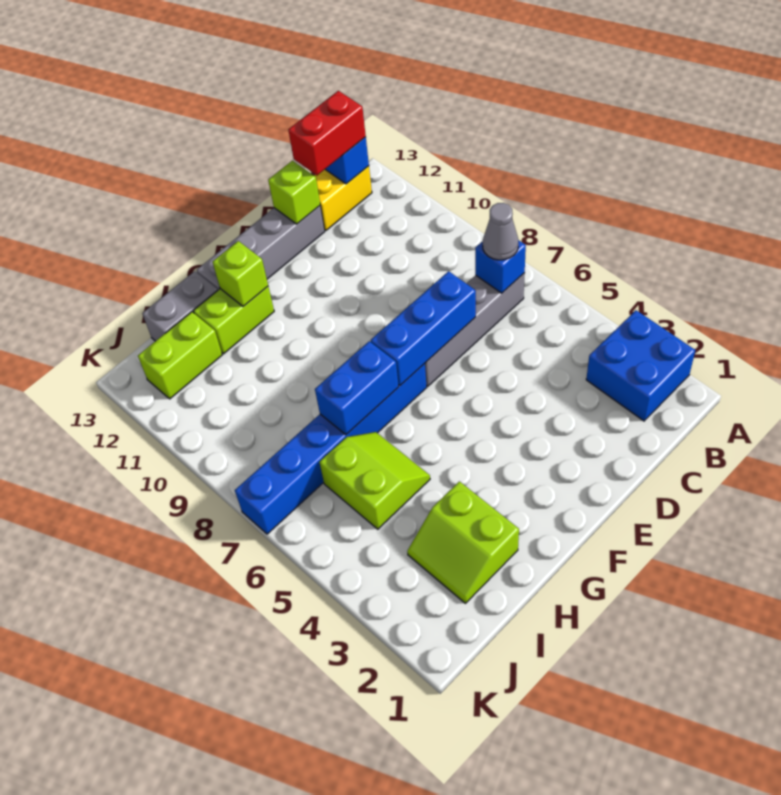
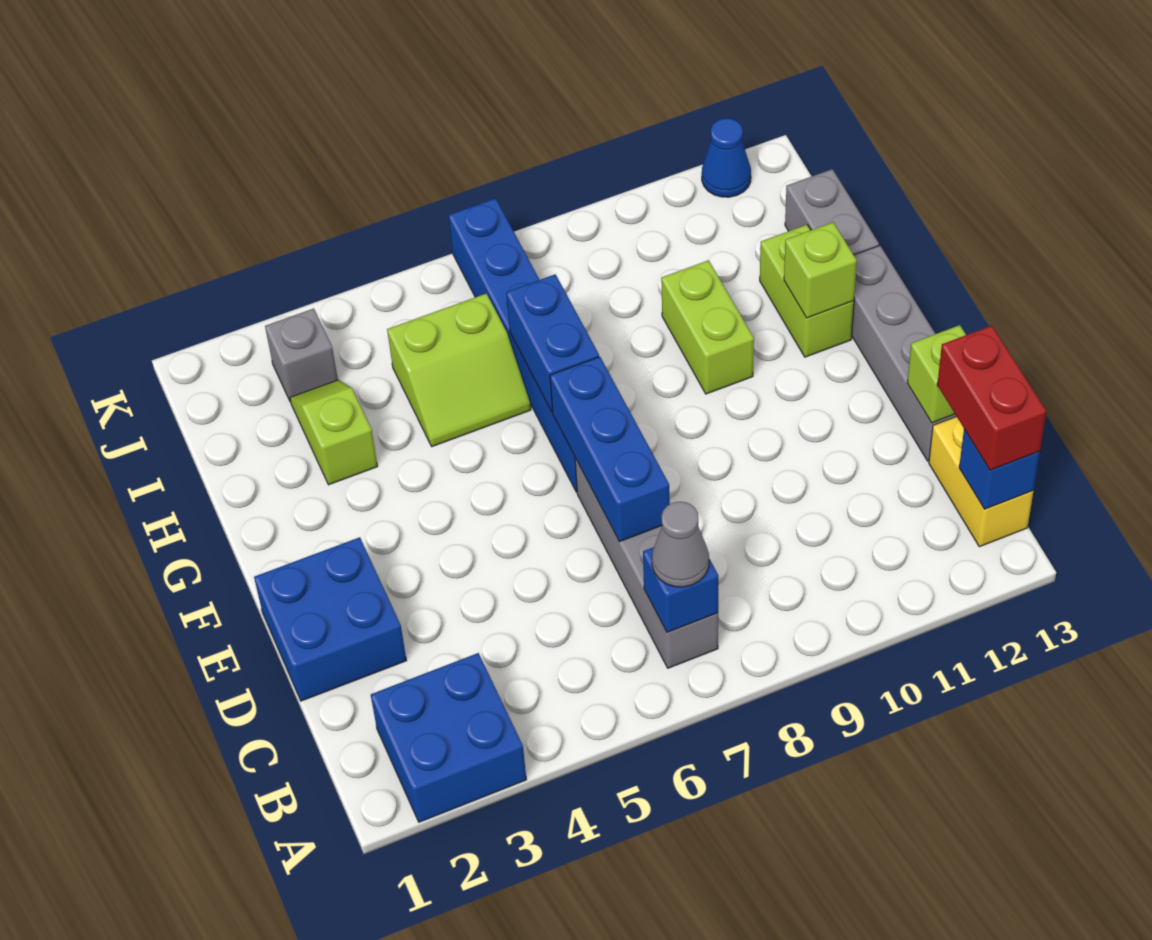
none -> blue brick D1:E2 level 1
lime slope H2:I3 level 1 top H -> lime slope H3:I3 level 1 top H
lime brick I12:J12 level 1 -> lime brick G10:H10 level 1
none -> grey brick J3 level 1
none -> blue cone K12 level 1

